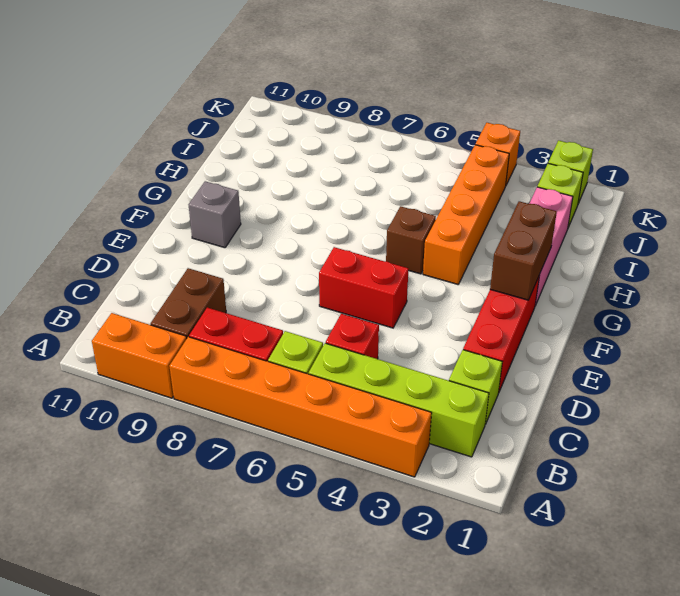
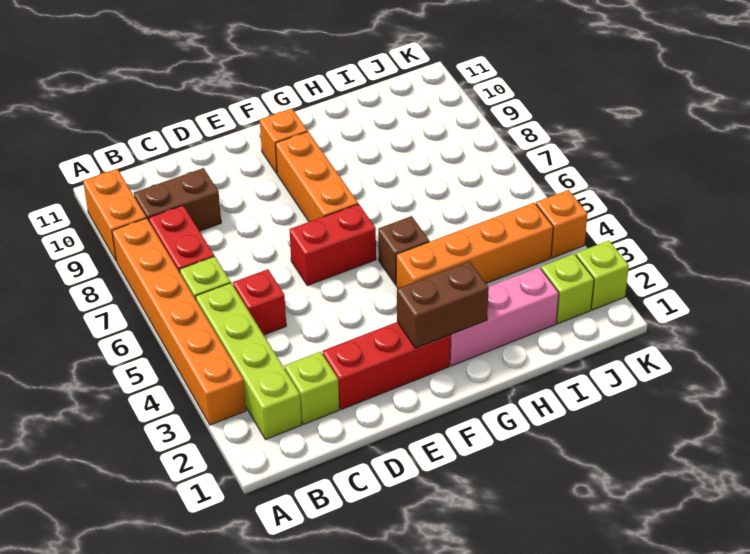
red brick E5:E6 level 1 -> red brick E6:F6 level 1
none -> orange brick F7:F9 level 1
grey brick F10 level 1 -> orange brick F10 level 1

